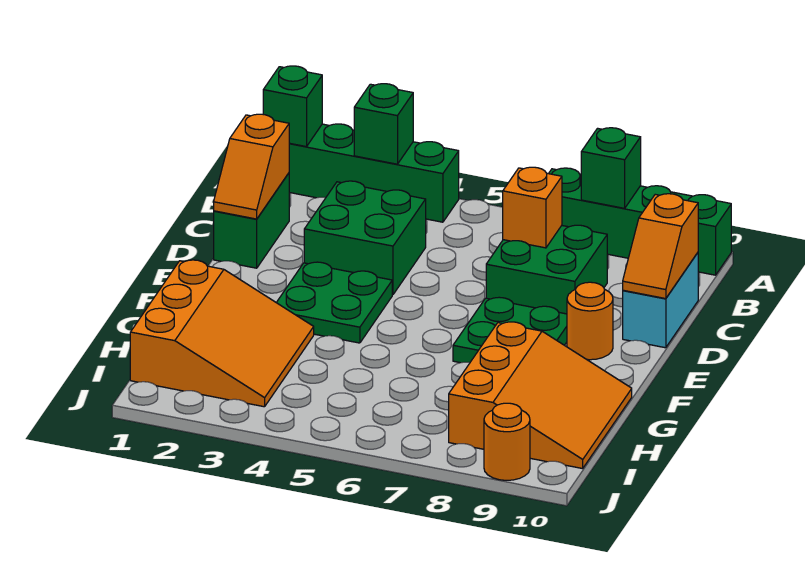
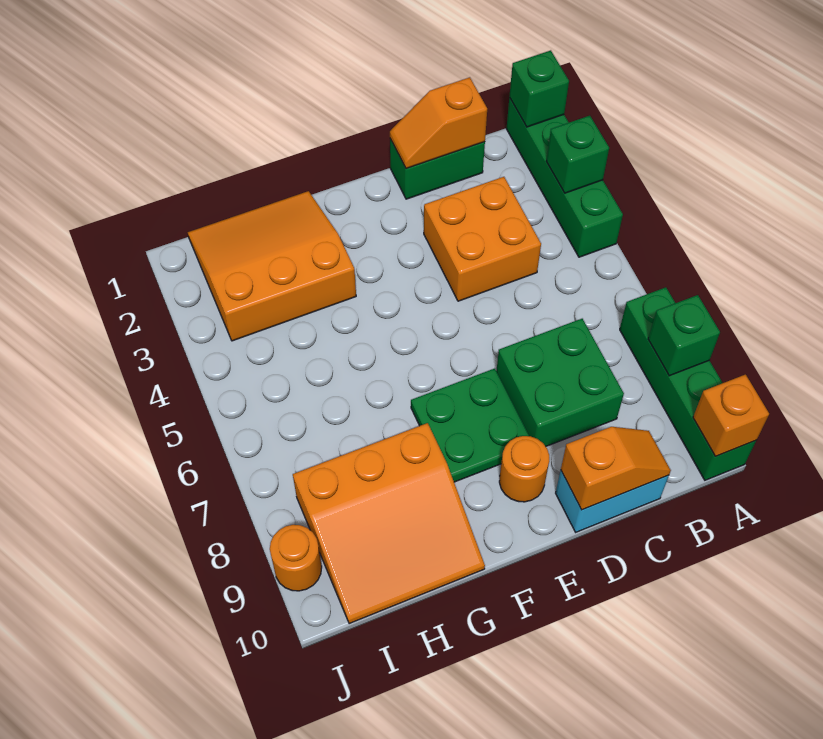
green brick C3:D4 level 1 -> orange brick C3:D4 level 1
orange brick C7 level 2 -> orange brick A10 level 2
orange slope C10:D10 level 2 top C -> orange slope C10:D10 level 2 top D
green plate E3:F4 level 1 -> none
orange slope G1:I3 level 1 top 1 -> orange slope G1:I3 level 1 top 3

